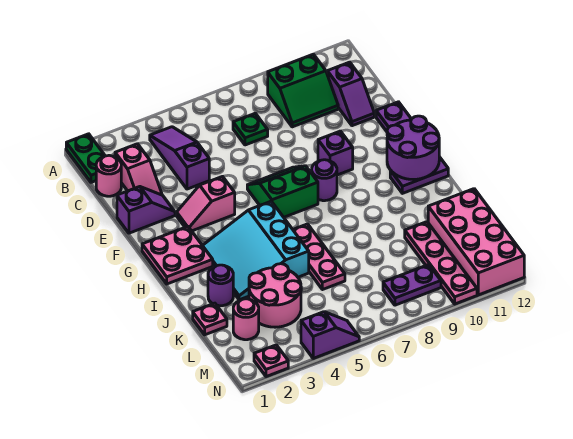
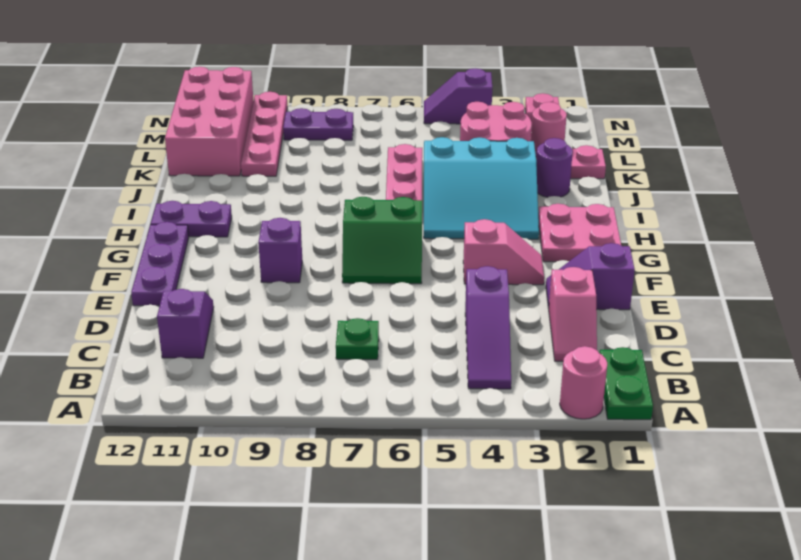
green slope B9:C10 level 1 top B -> none
pink round brick C1 level 1 -> pink round brick A2 level 1
pink slope C2:D2 level 1 top C -> pink slope C2:D2 level 1 top D
purple round brick G8 level 1 -> none
purple round brick G11:H12 level 2 -> none
cyan slope H3:J5 level 1 top 5 -> cyan slope H3:J5 level 1 top J

